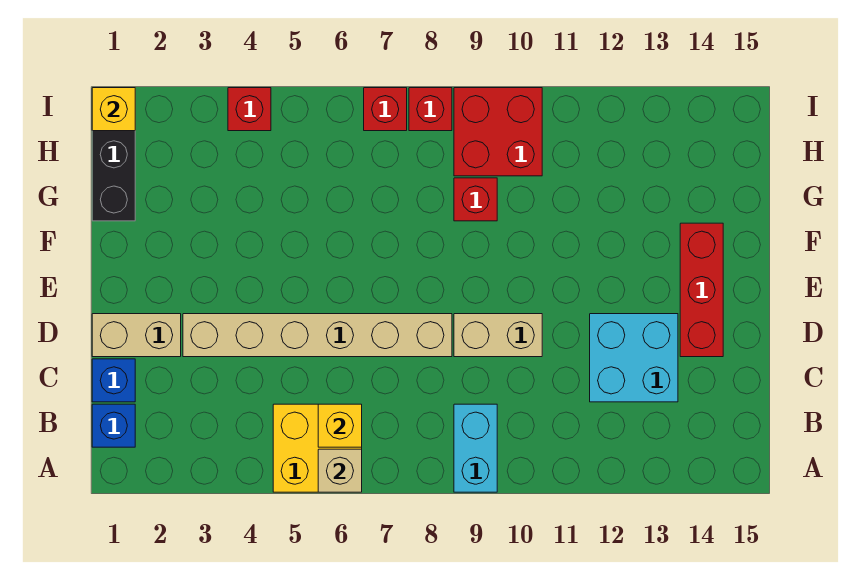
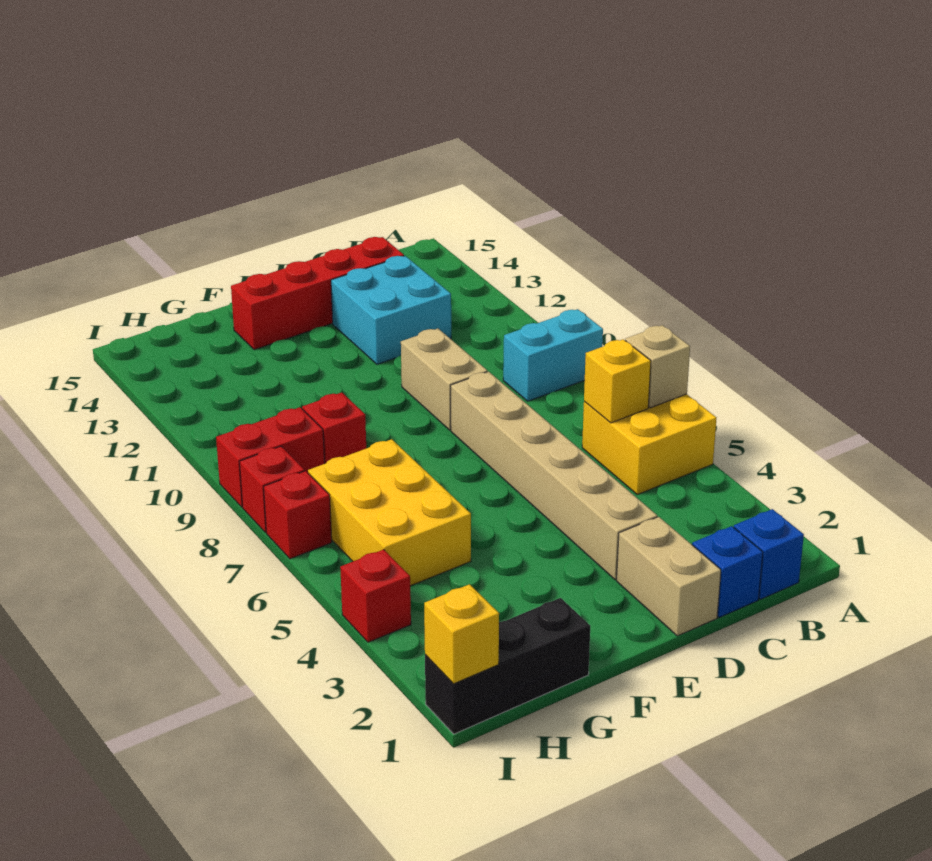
red brick D14:F14 level 1 -> red brick C14:F14 level 1
none -> yellow brick G5:H7 level 1
red brick H9:I10 level 1 -> red brick H9:I9 level 1

